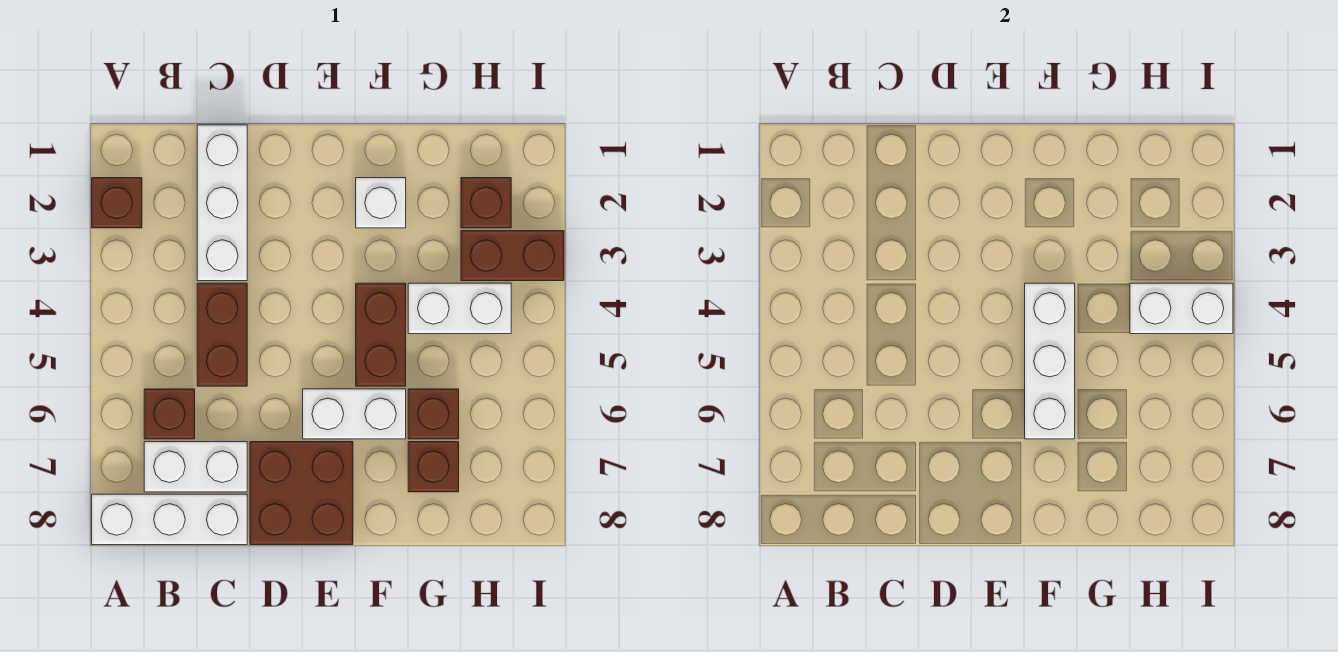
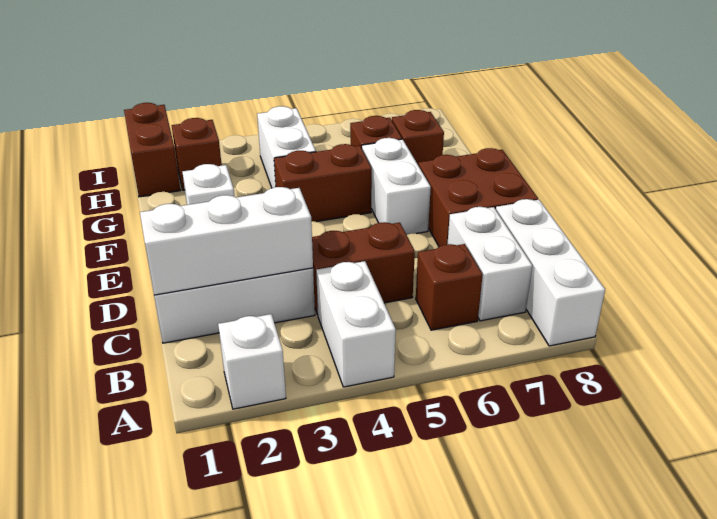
brown brick A2 level 1 -> white brick A2 level 1
white brick F4:F6 level 2 -> white brick C1:C3 level 2
brown brick H3:I3 level 1 -> brown brick H1:I1 level 1
white brick H4:I4 level 2 -> white brick A4:B4 level 1

